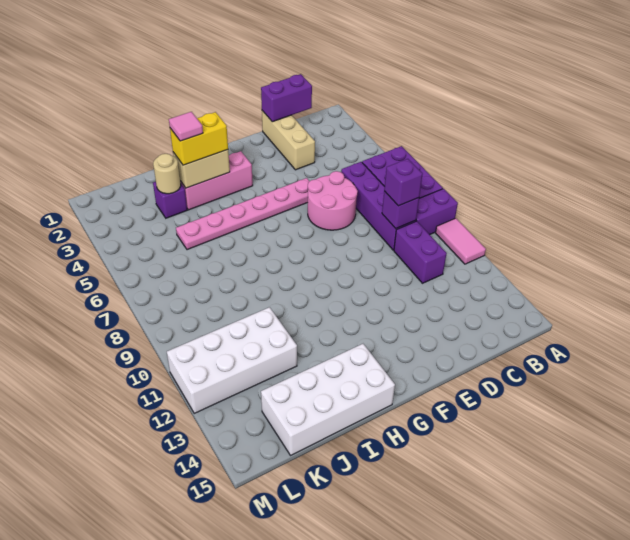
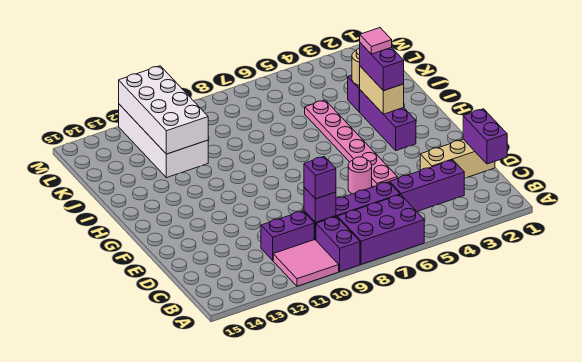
pink tile A10:A11 level 1 -> pink tile A10:B11 level 1
none -> purple brick C3:C5 level 1
pink round brick D6:E7 level 1 -> pink round brick E6 level 1
pink brick G3:I3 level 1 -> purple brick G3:I3 level 1
yellow brick H3:I3 level 3 -> purple brick H3:I3 level 3
white brick H14:K15 level 1 -> white brick J11:M12 level 2

